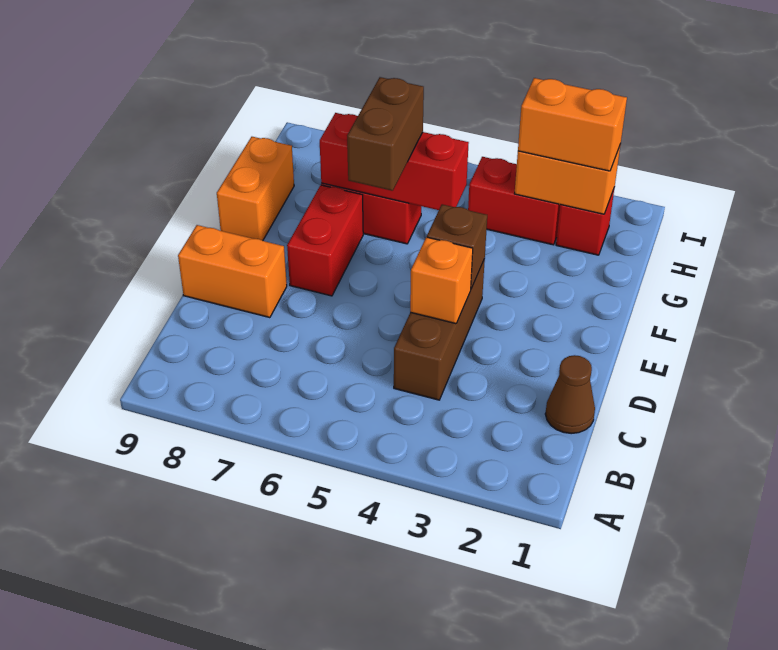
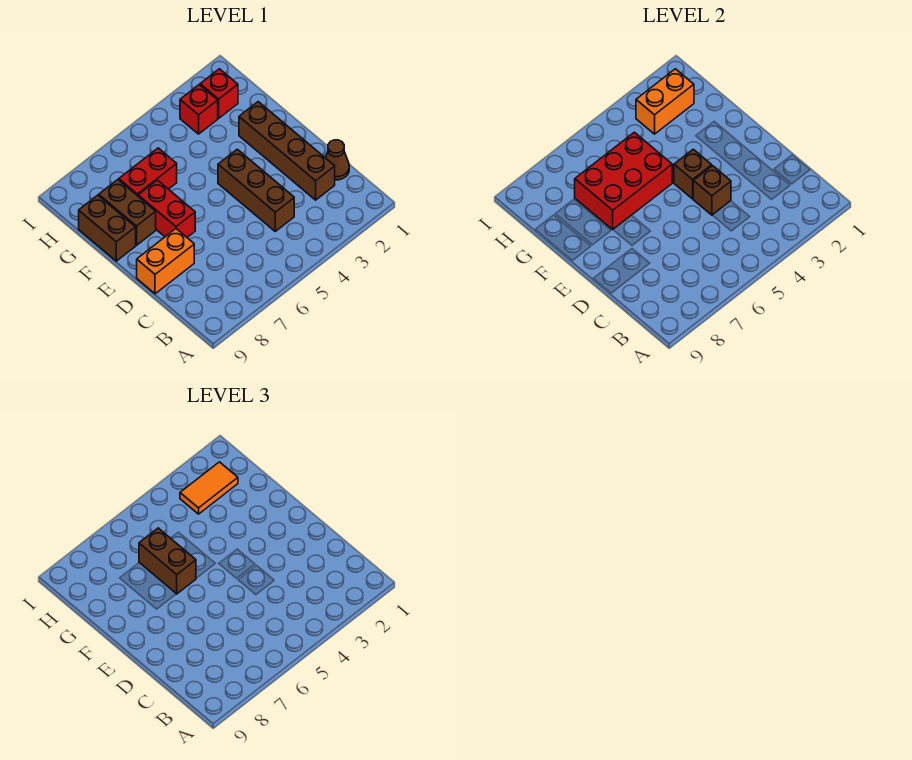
none -> brown brick C2:F2 level 1
orange brick D4 level 2 -> brown brick D4 level 2
none -> brown brick F8:G8 level 1
orange brick F9:G9 level 1 -> brown brick F9:G9 level 1
red brick G5:G7 level 2 -> red brick F5:G7 level 2
orange brick H2:H3 level 3 -> orange tile H2:H3 level 3
red brick H3:H4 level 1 -> red brick H3 level 1

